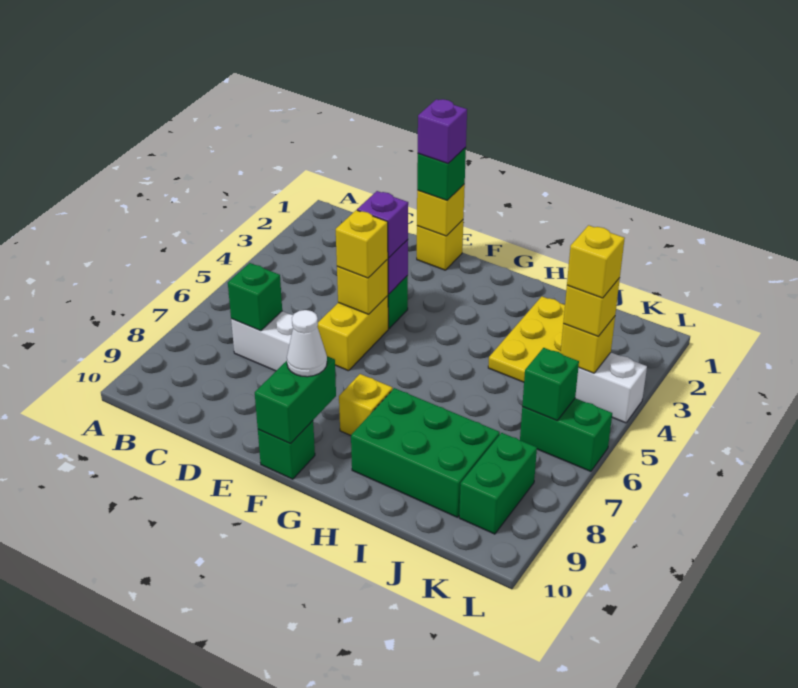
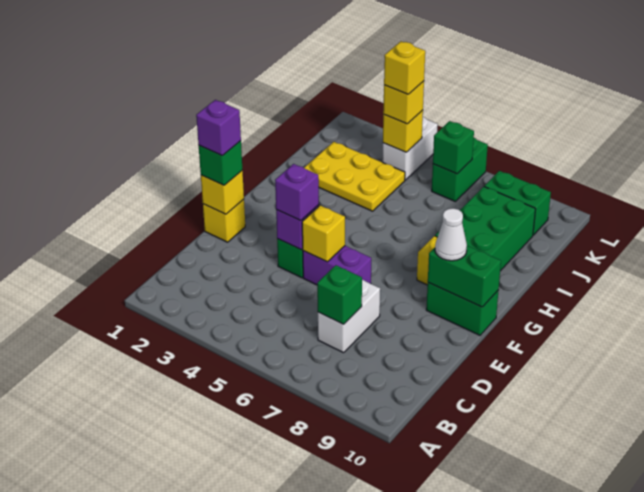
yellow brick E5:E6 level 1 -> purple brick E5:E6 level 1
yellow brick E5 level 3 -> none
green brick F10 level 1 -> green brick F9:F10 level 1

